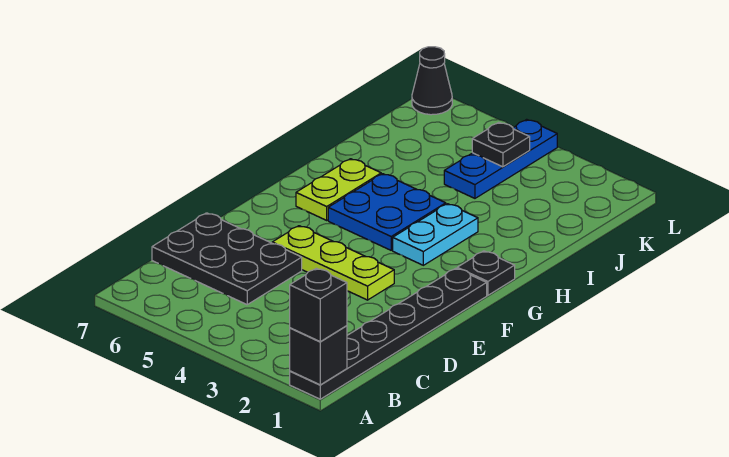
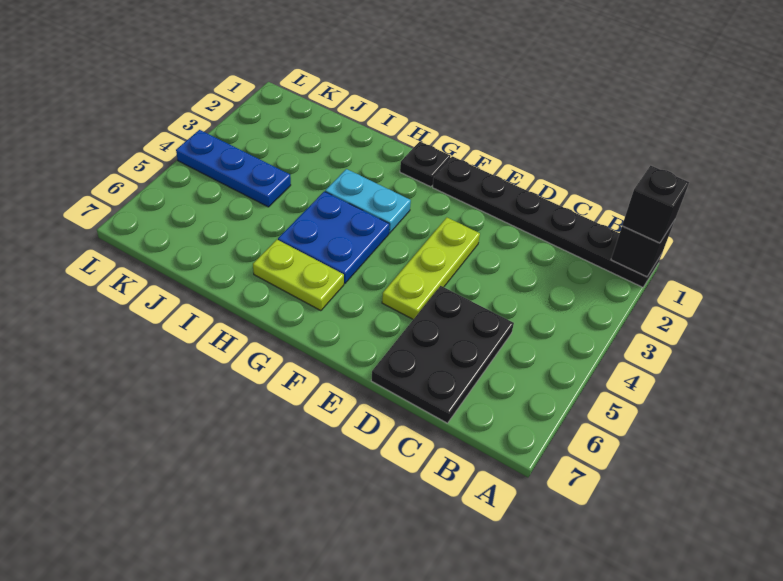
black plate K4 level 2 -> none
black cone L7 level 1 -> none

